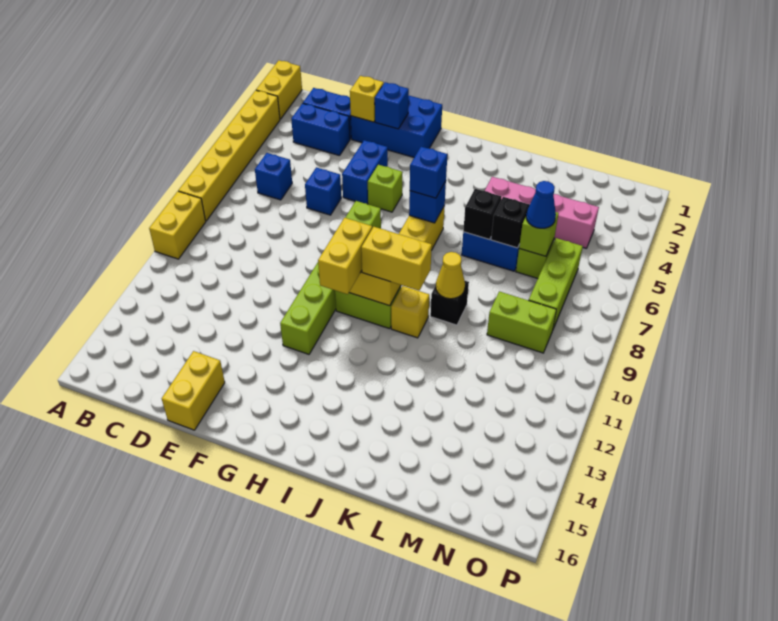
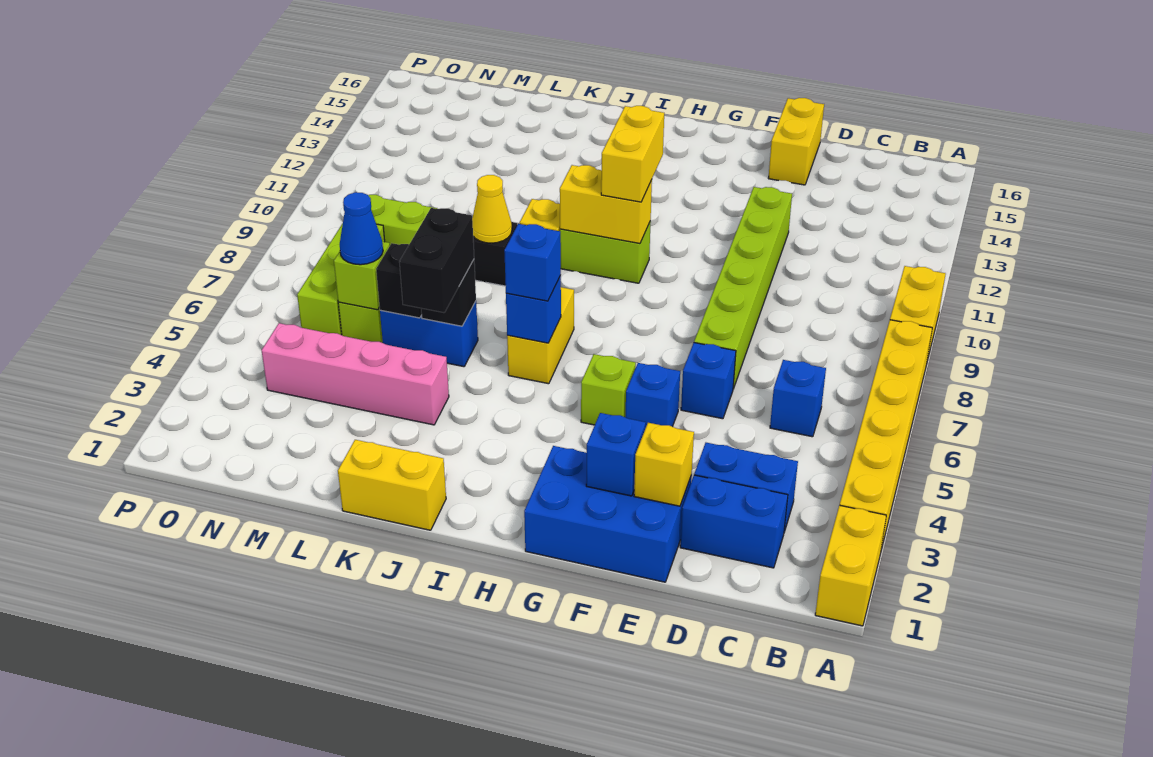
blue brick F4:F5 level 1 -> blue brick F5 level 1
lime brick G7:G12 level 1 -> lime brick E7:E12 level 1
yellow brick I10:J10 level 3 -> yellow brick J1:K1 level 1
none -> black brick K5:K6 level 3

